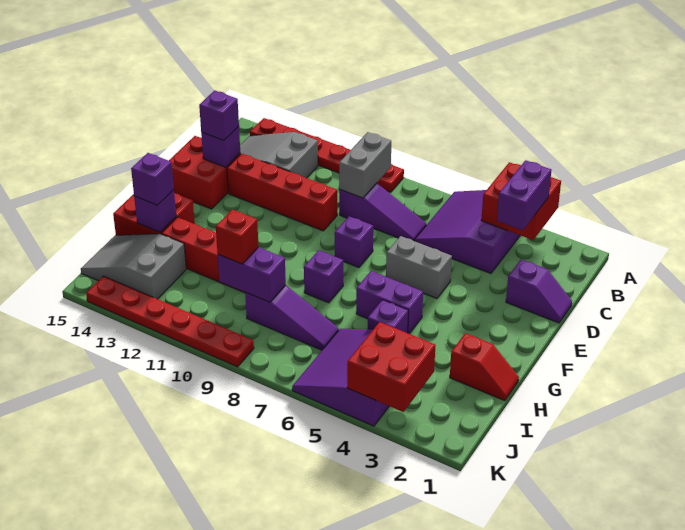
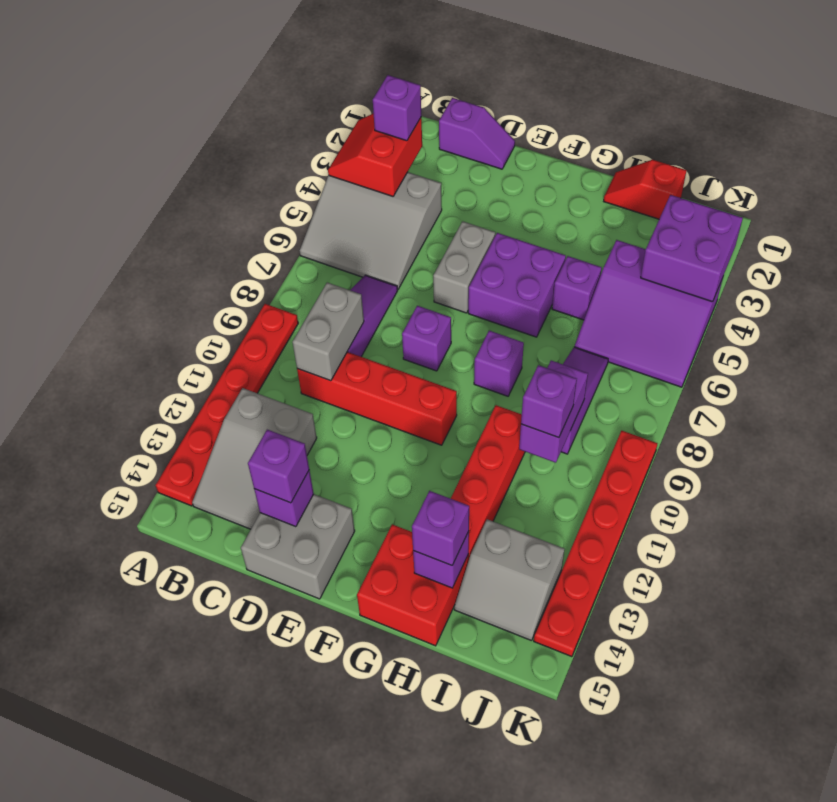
red brick A3:B4 level 2 -> red slope A3:B4 level 2 top B
purple slope A4:C6 level 1 top 4 -> grey slope A4:C6 level 1 top 4
purple brick B3:C3 level 3 -> purple brick B3 level 3
grey brick B9:C9 level 2 -> grey brick C9:C10 level 2
purple slope D1:D2 level 1 top 2 -> purple slope C1:D1 level 1 top C
red brick D10:D13 level 1 -> red brick C10:F10 level 1
red brick D14:E15 level 1 -> grey brick D14:E15 level 1
purple brick G5:G6 level 1 -> purple brick F5:G6 level 1
red slope H1:H2 level 1 top 2 -> red slope H1:I1 level 1 top I
red brick I10 level 3 -> purple brick I10 level 3
grey slope I13:J15 level 1 top 13 -> grey slope I13:J14 level 1 top 13
red brick J3:K4 level 2 -> purple brick J3:K4 level 2

